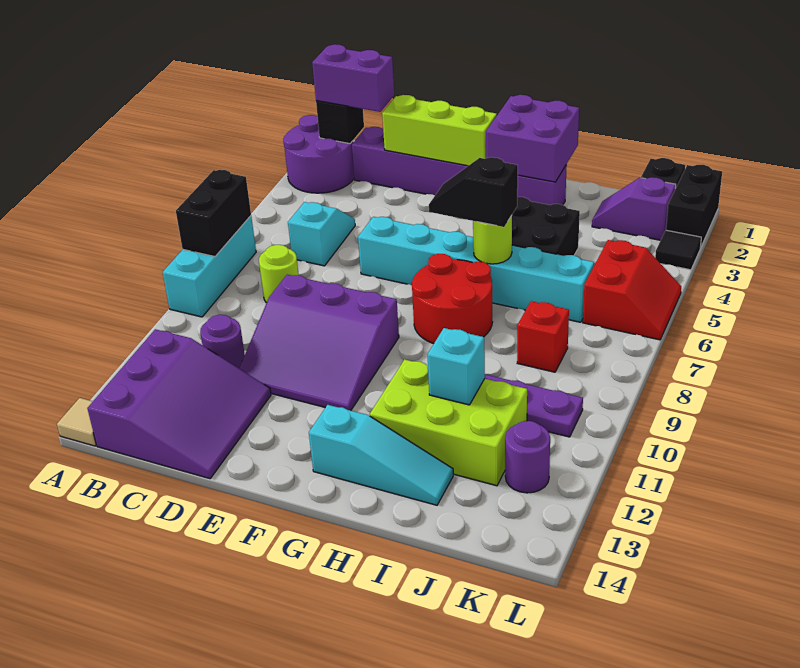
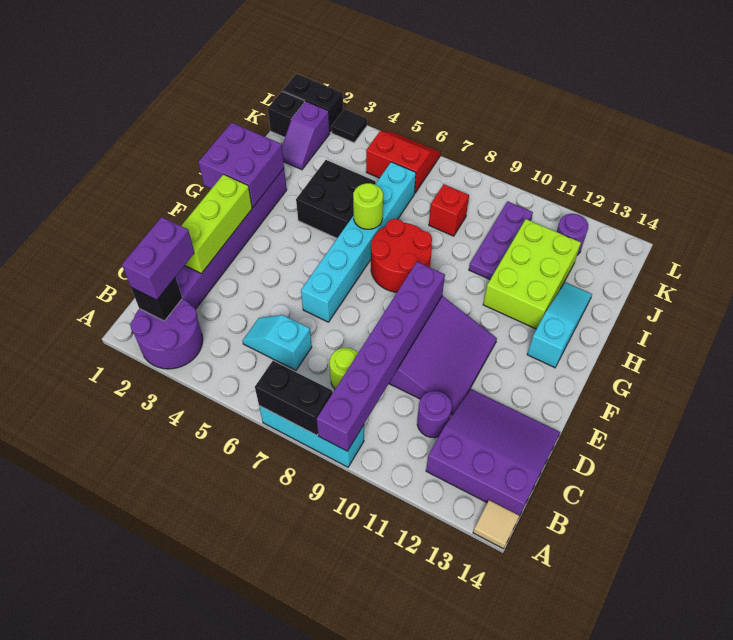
none -> purple brick A9:F9 level 2
black slope G6:H6 level 3 top H -> none
cyan brick I11 level 2 -> none

